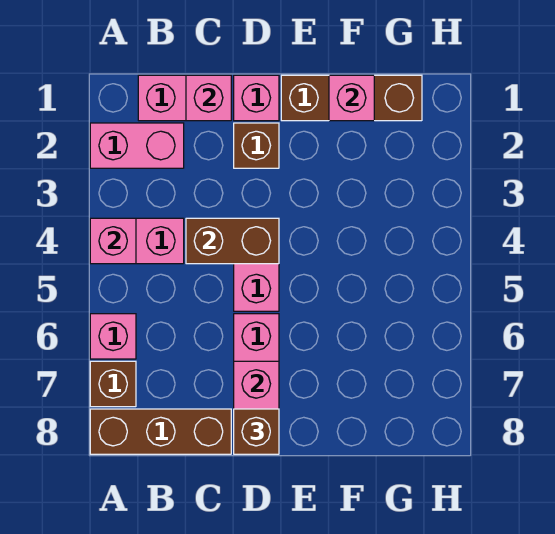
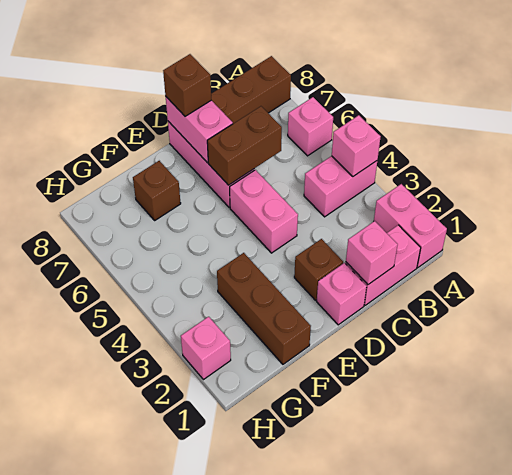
pink brick A2:B2 level 1 -> pink brick A1:A2 level 1
brown brick A7 level 1 -> brown brick F7 level 1
brown brick C4:D4 level 2 -> brown brick C6:D6 level 2
brown brick E1:G1 level 1 -> brown brick F1:F3 level 1
pink brick F1 level 2 -> pink brick H2 level 1

